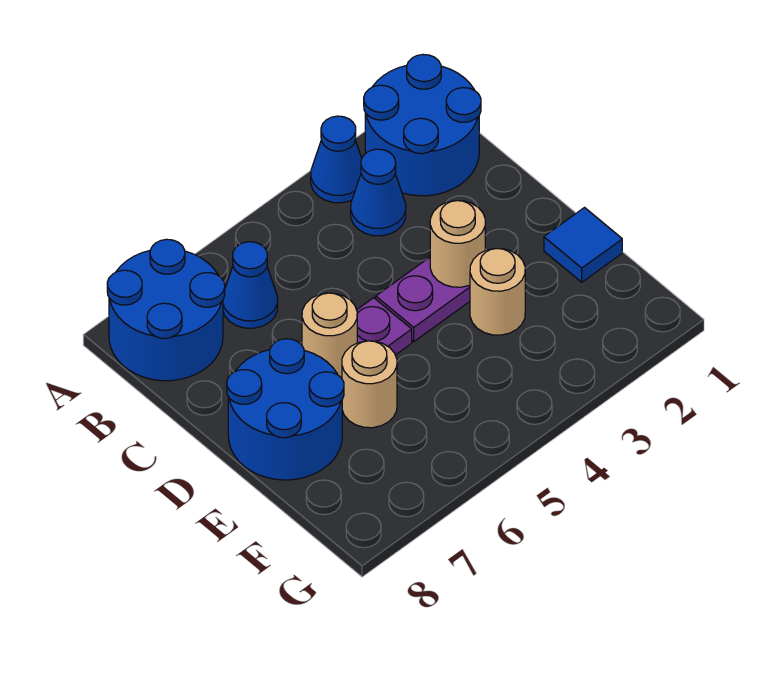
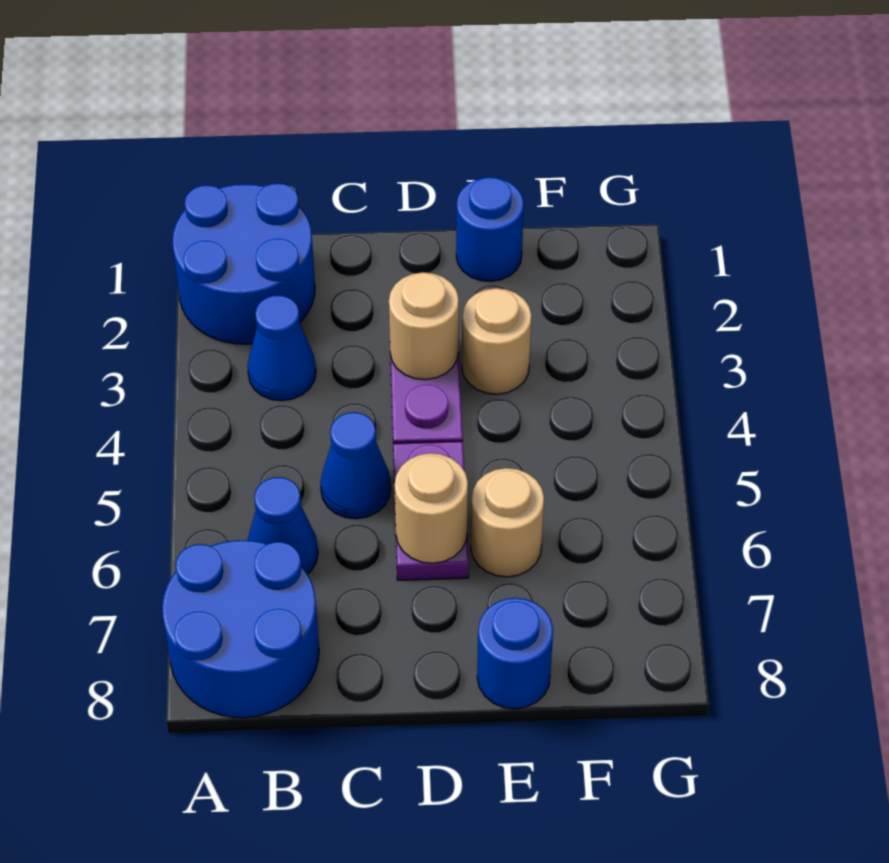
blue cone A3 level 1 -> blue cone C5 level 1
blue round brick D7:E8 level 1 -> blue round brick E8 level 1
blue tile E1 level 1 -> blue round brick E1 level 1

